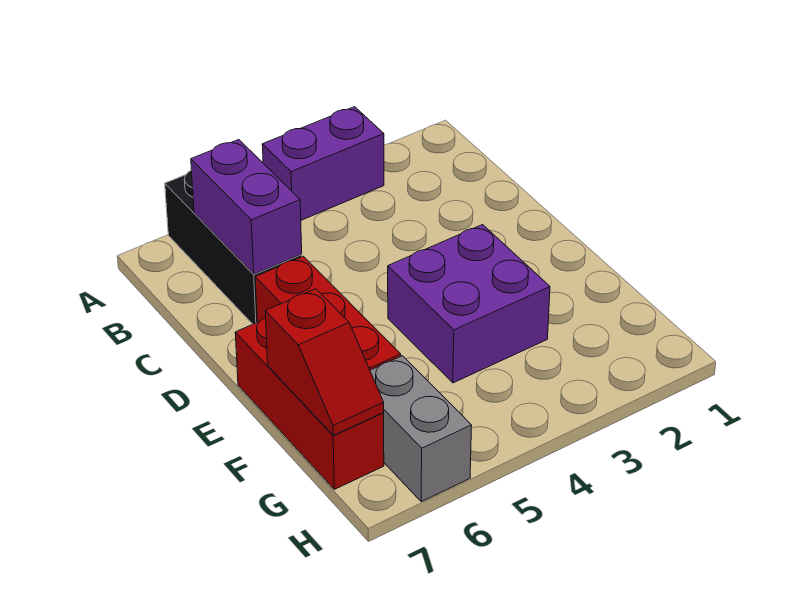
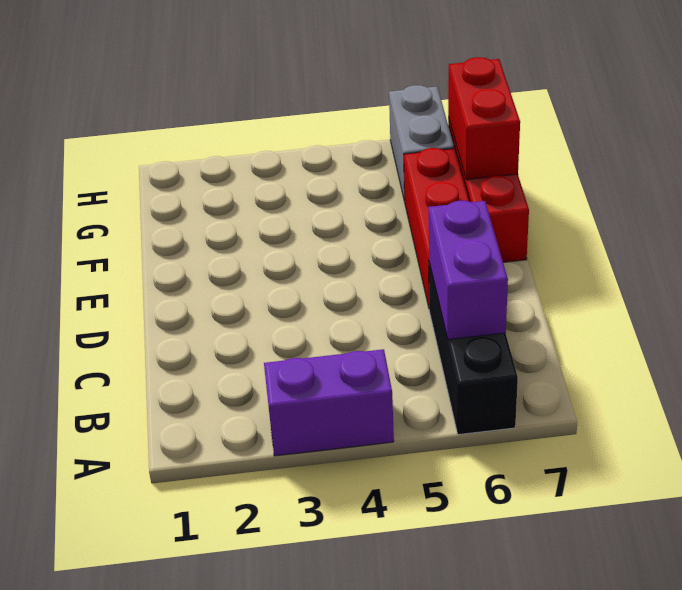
purple brick E3:F4 level 1 -> none
red slope F7:G7 level 2 top F -> red brick F7:G7 level 2

